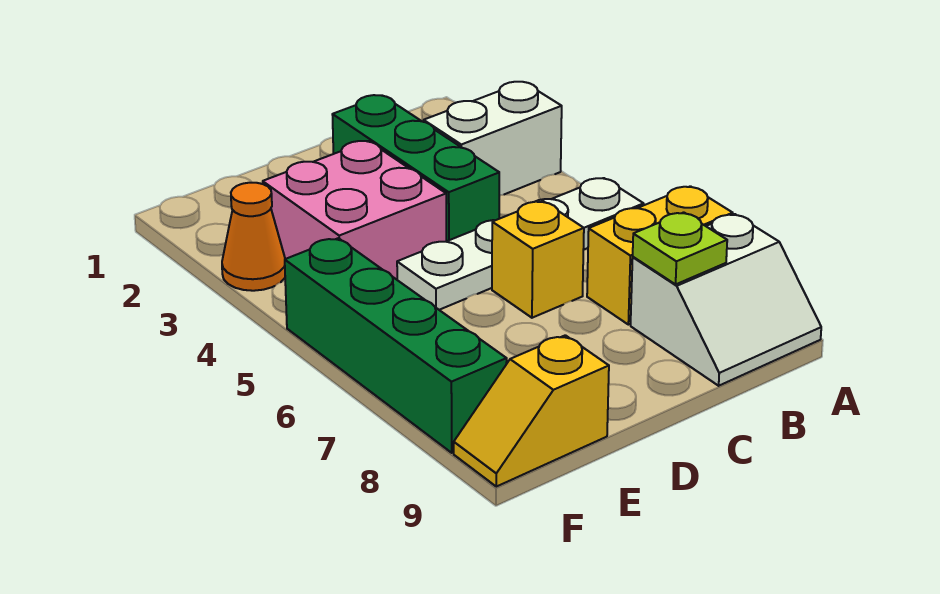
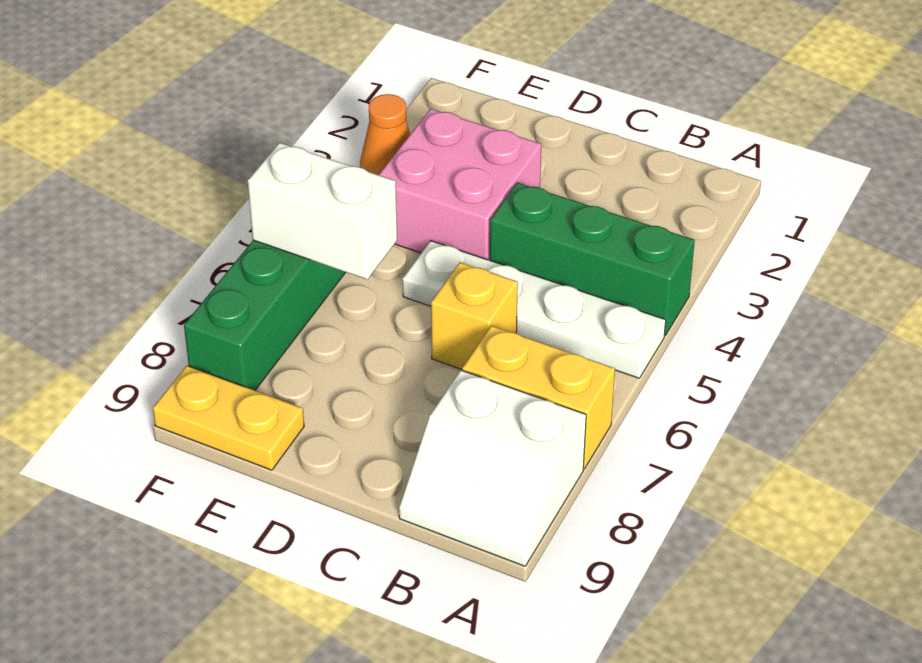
white brick A3:B3 level 1 -> white brick E6:F6 level 2
lime plate B8 level 2 -> none
green brick C2:C4 level 1 -> green brick A4:C4 level 1
yellow slope E9:F9 level 1 top E -> yellow plate E9:F9 level 1

